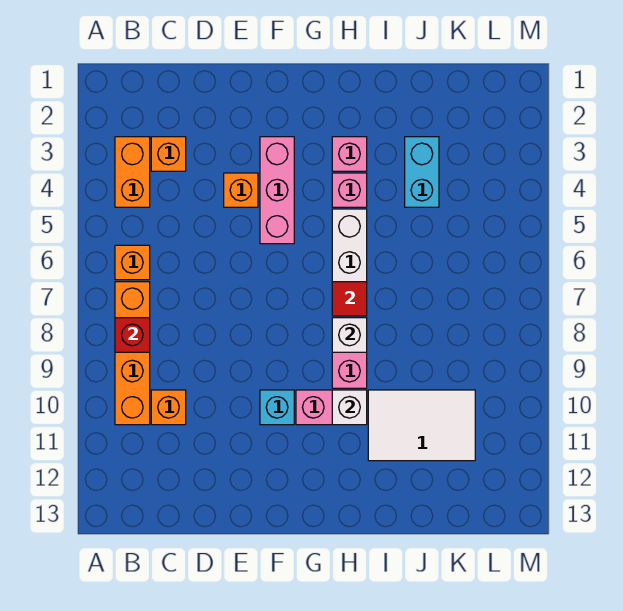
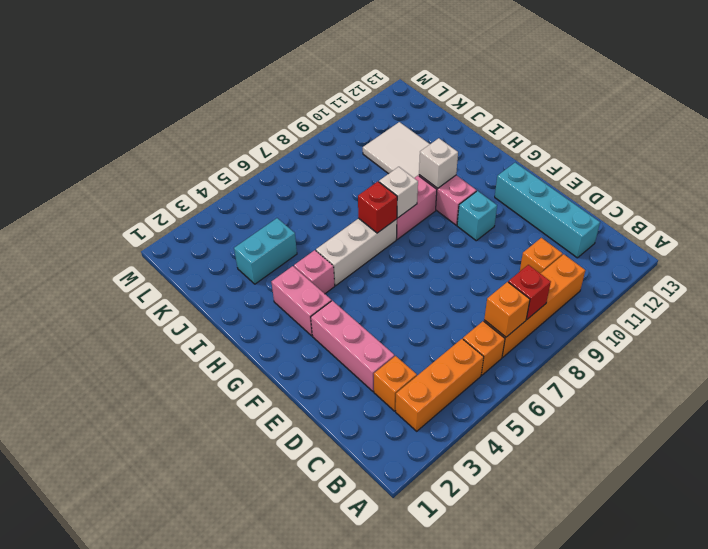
orange brick B3:B4 level 1 -> orange brick B3:B5 level 1
none -> cyan brick C12:F12 level 1
orange brick E4 level 1 -> orange brick B7 level 2
pink brick F3:F5 level 1 -> pink brick D3:F3 level 1
pink brick H3 level 1 -> pink brick G3:H3 level 1
red tile H7 level 2 -> red brick H7 level 2

